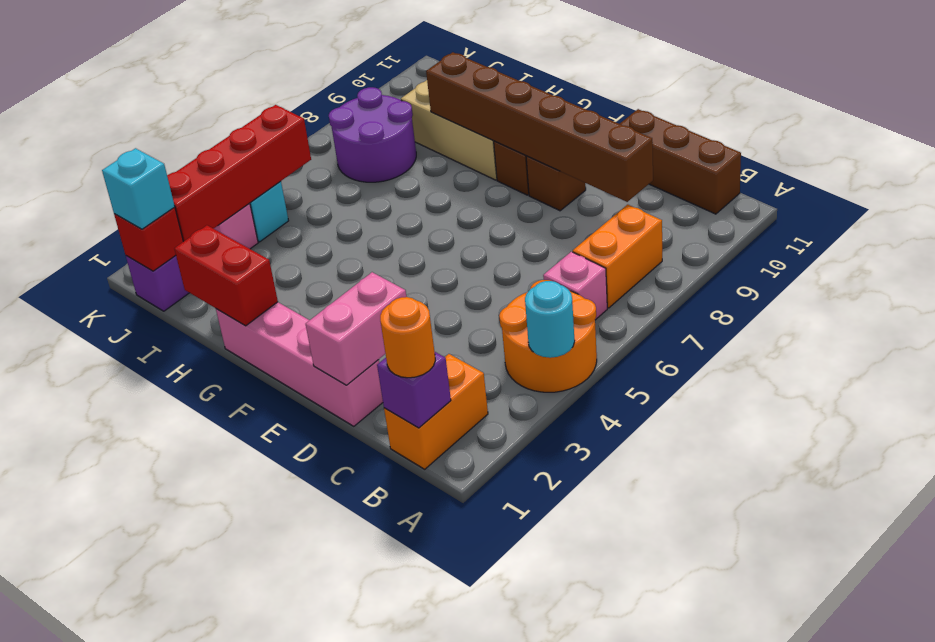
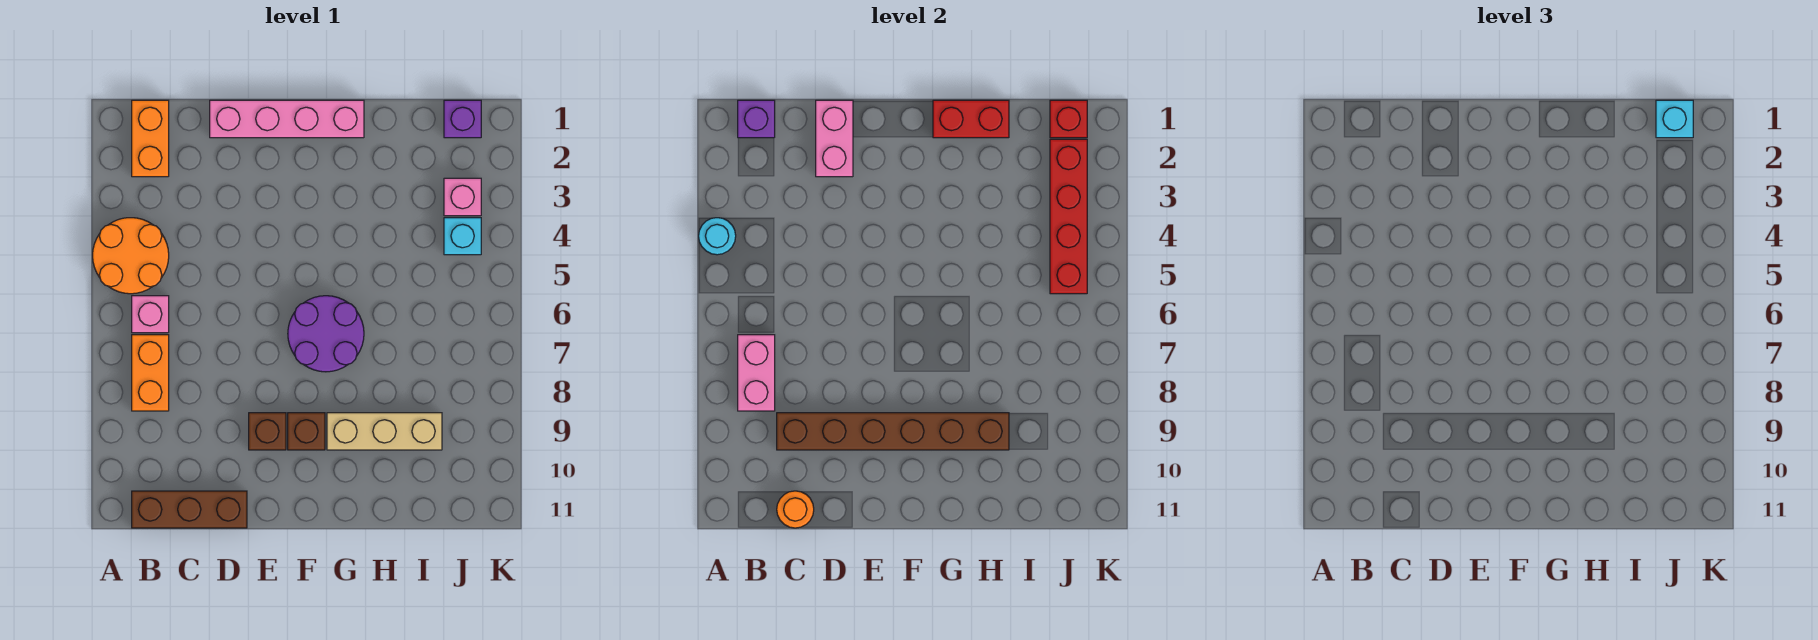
orange round brick B1 level 3 -> orange round brick C11 level 2
none -> pink brick B7:B8 level 2
purple round brick I7:J8 level 1 -> purple round brick F6:G7 level 1

